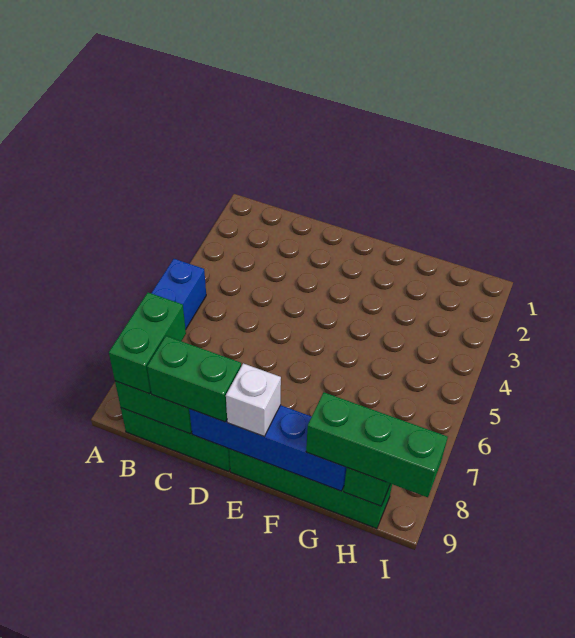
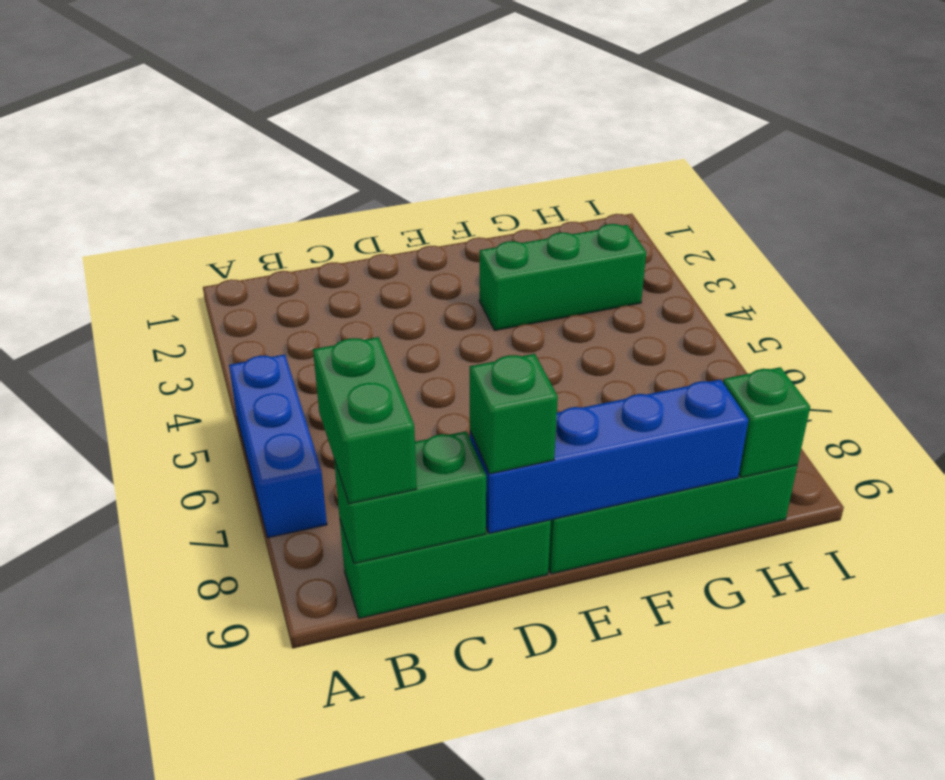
green brick C9:D9 level 3 -> green brick D9 level 3
white brick E9 level 3 -> none
green brick G9:I9 level 3 -> green brick F3:H3 level 1

